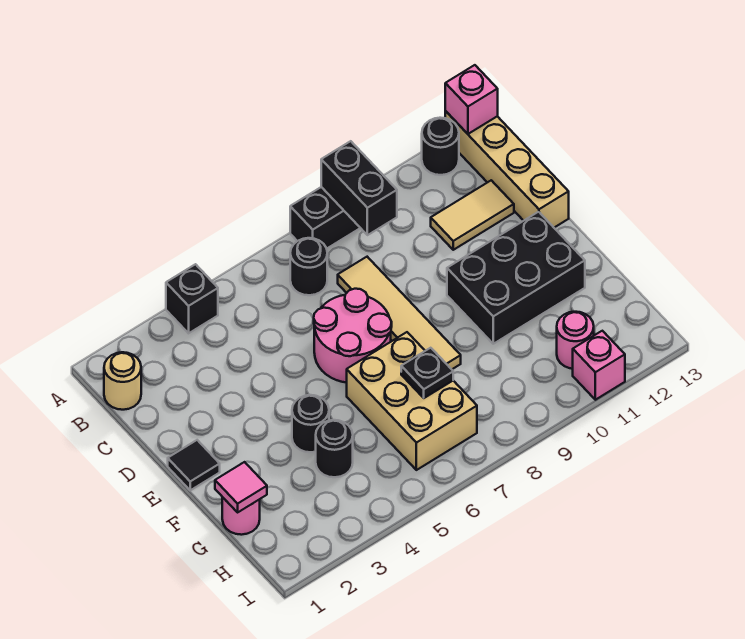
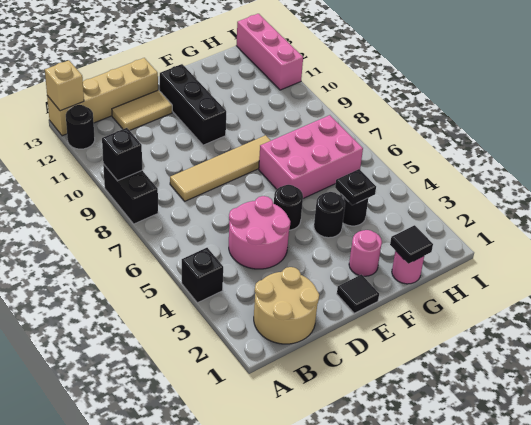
black brick A9:B9 level 2 -> black brick A9 level 2
pink brick A13 level 2 -> tan brick A13 level 2
tan round brick B1 level 1 -> tan round brick B1:C2 level 1
black round brick B7 level 1 -> black round brick E5 level 1
tan tile C11:C12 level 1 -> tan tile C12:D12 level 1
pink round brick D6:E7 level 1 -> pink round brick C4:D5 level 1
black brick E10:F12 level 1 -> black brick E10:E12 level 1
tan brick F6:H7 level 1 -> pink brick F6:H7 level 1
pink tile G1 level 2 -> black tile G1 level 2
black plate G7 level 2 -> black plate G4 level 2
pink round brick H11 level 1 -> pink round brick F2 level 1
pink brick I11 level 1 -> pink brick I11:I13 level 1

